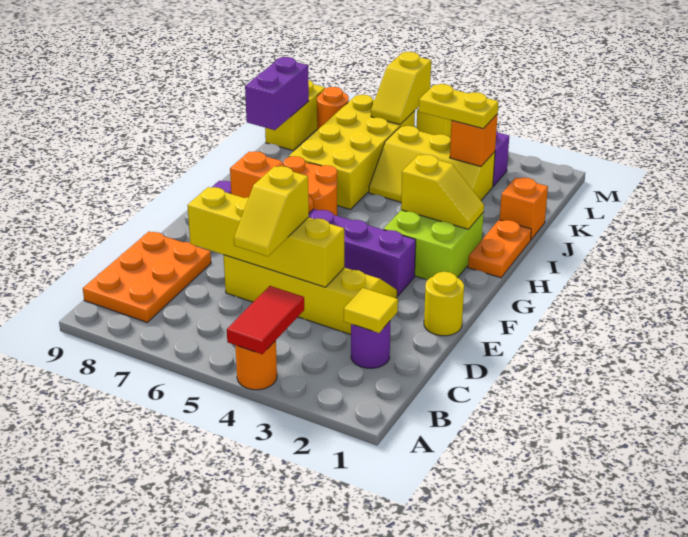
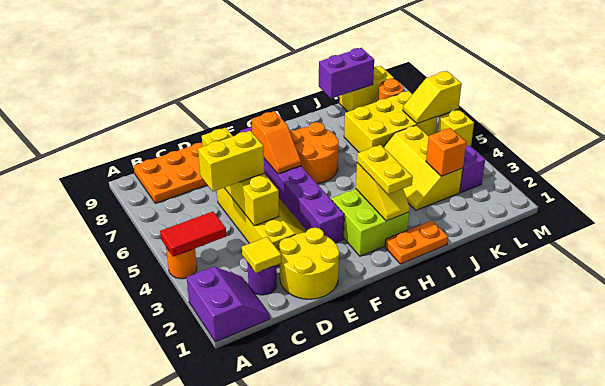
none -> purple slope A1:B2 level 1 top A
yellow slope C5:D5 level 3 top D -> yellow brick C5:D5 level 3
yellow round brick E1 level 1 -> yellow round brick D1:E2 level 1
yellow brick I6:L7 level 1 -> yellow brick J6:L7 level 1
orange brick J1 level 1 -> none
yellow plate K3:K4 level 3 -> yellow plate H2:H3 level 3

